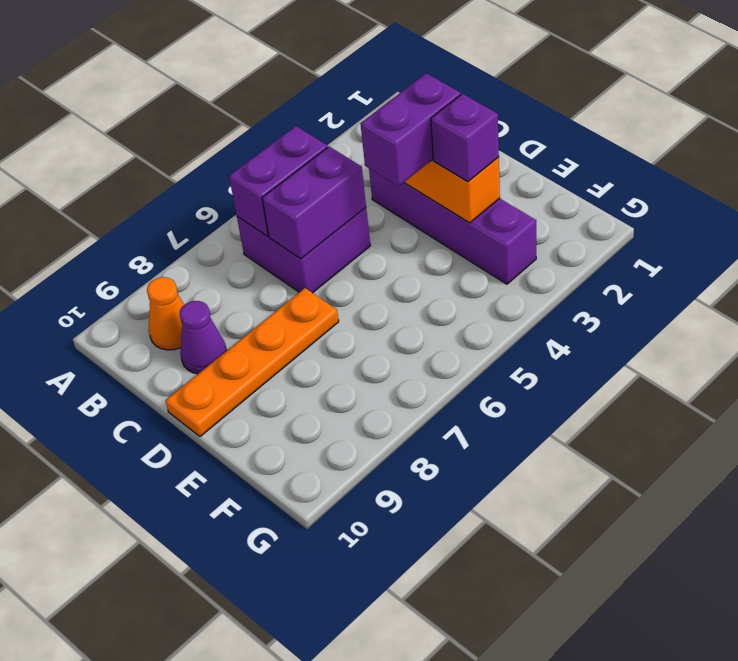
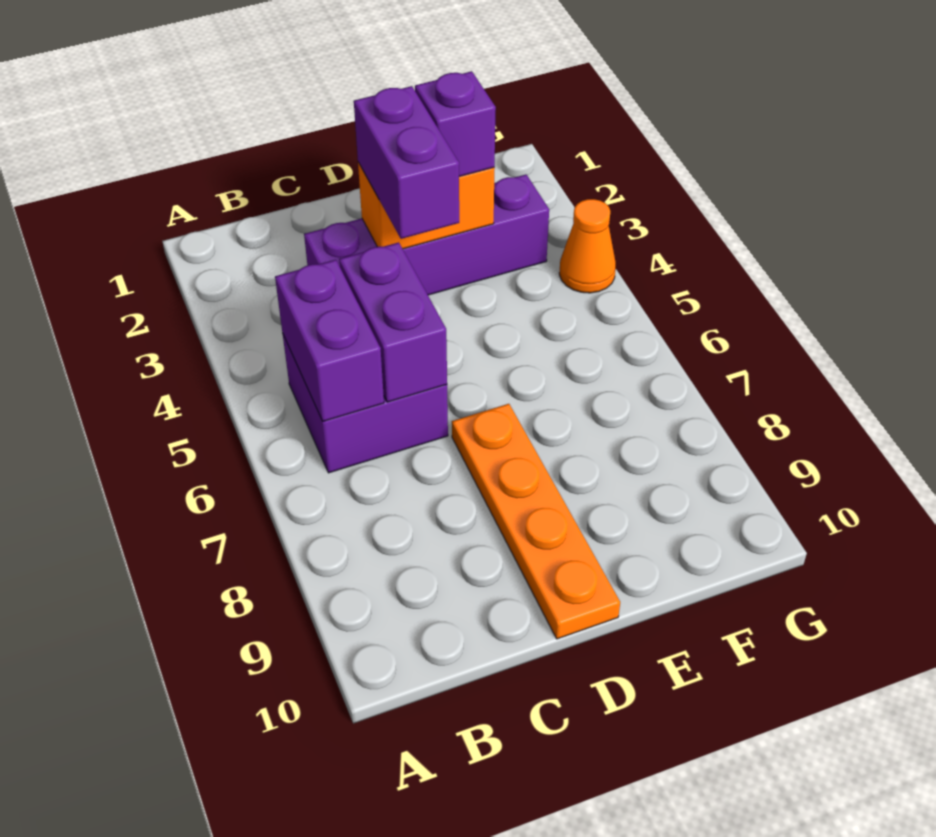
orange cone B9 level 1 -> orange cone G4 level 1
purple cone C9 level 1 -> none

